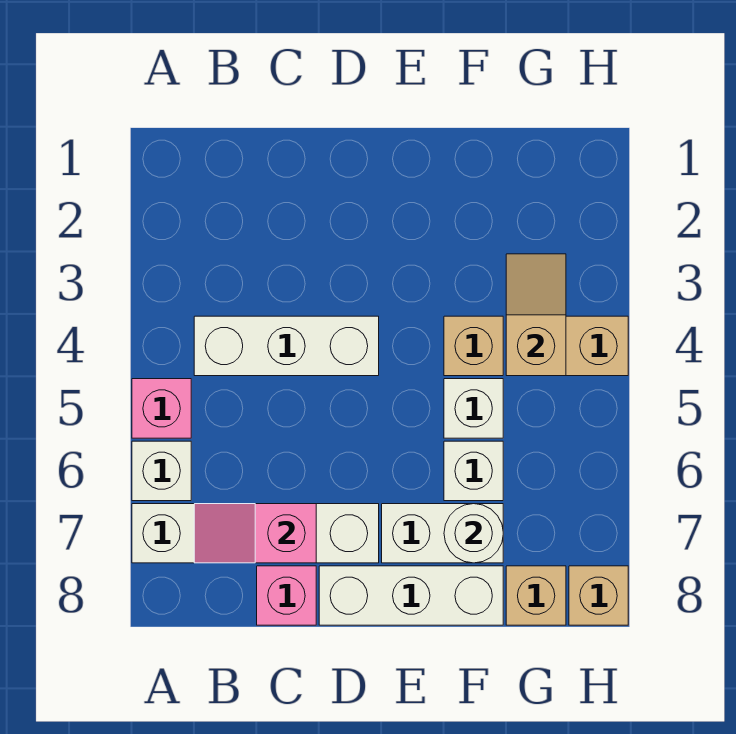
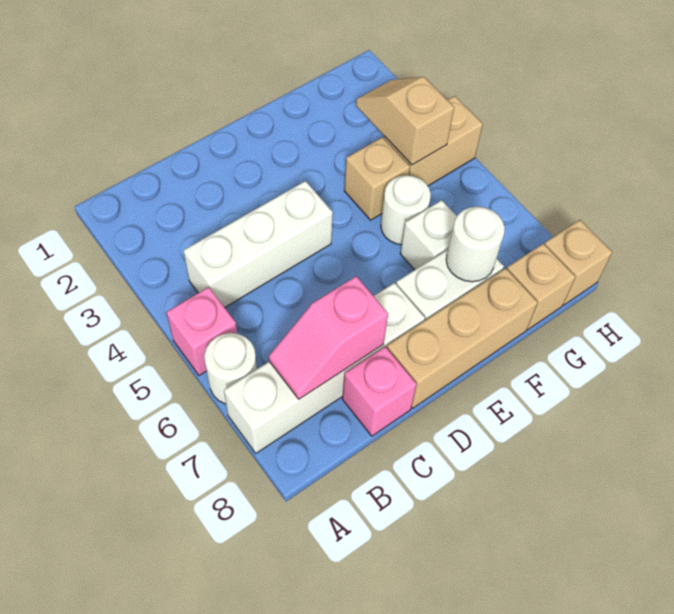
white brick A6 level 1 -> white round brick A6 level 1
white brick D8:F8 level 1 -> tan brick D8:F8 level 1
white brick F5 level 1 -> white round brick F5 level 1

